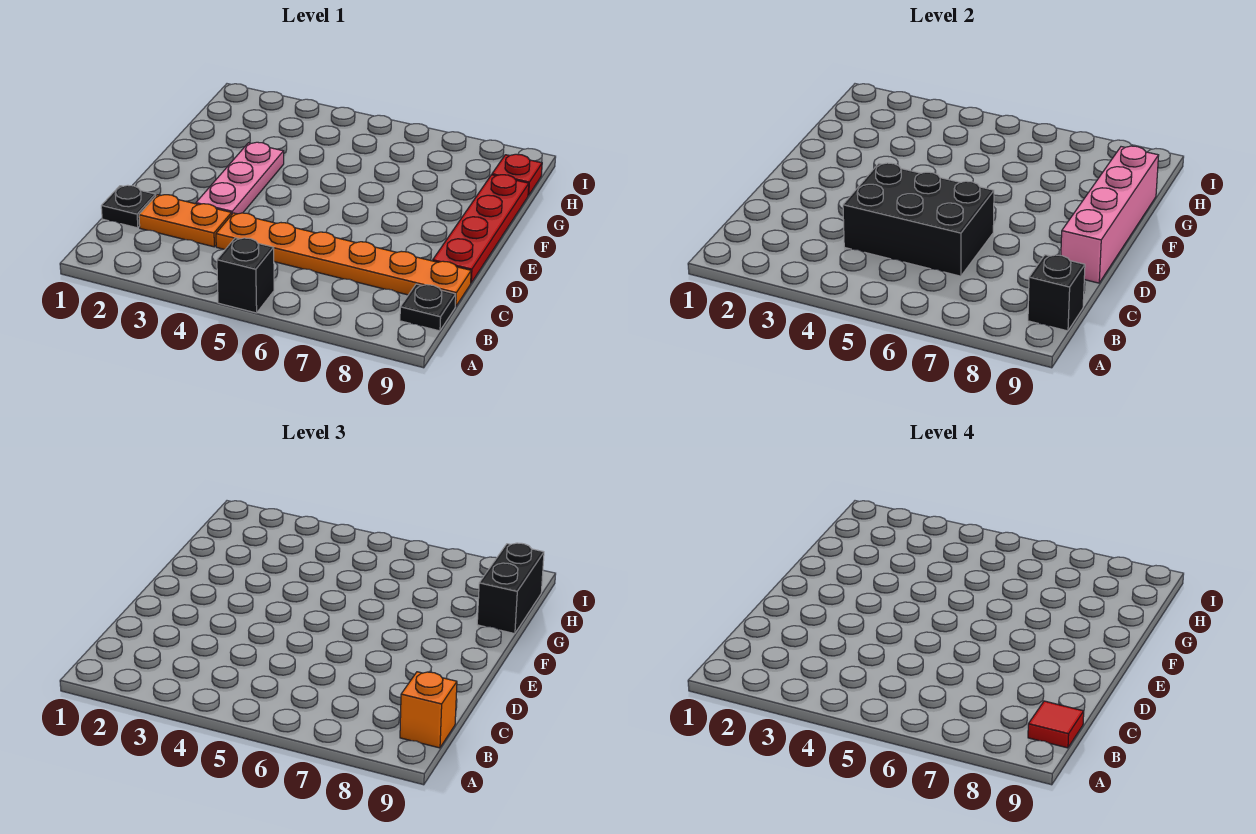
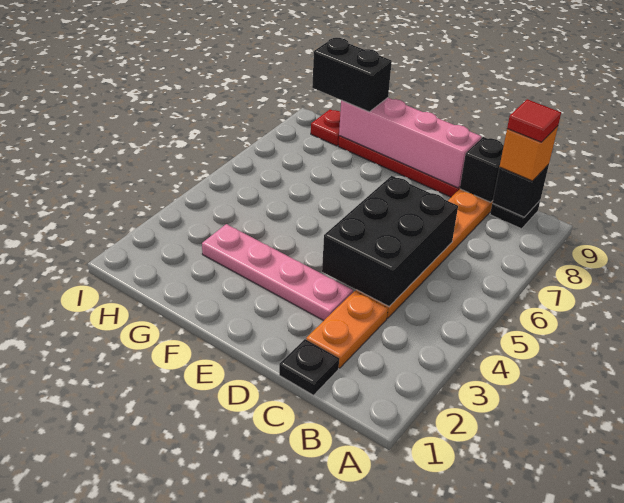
black brick A5 level 1 -> black brick C9 level 2
pink plate D3:F3 level 1 -> pink plate D3:G3 level 1

